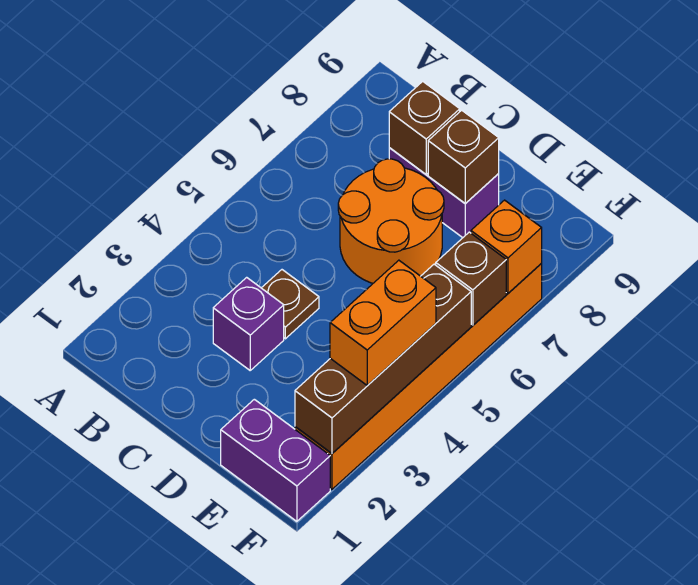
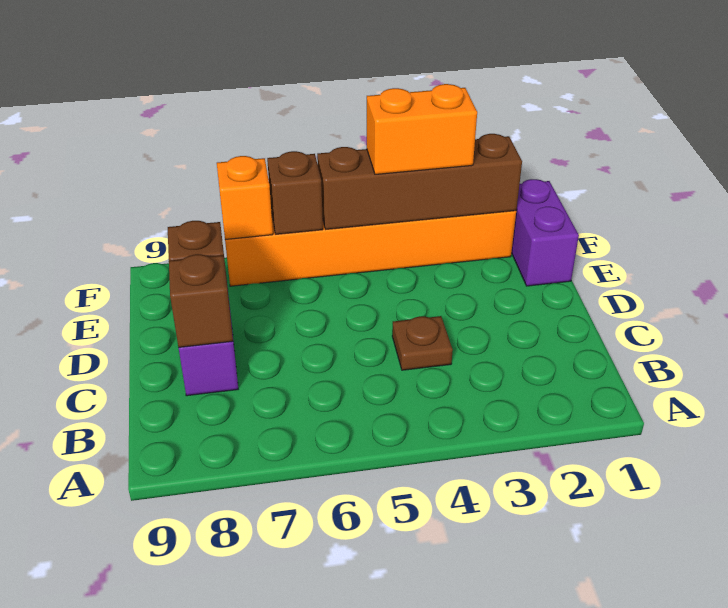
purple brick C3 level 1 -> none
orange round brick C6:D7 level 1 -> none

